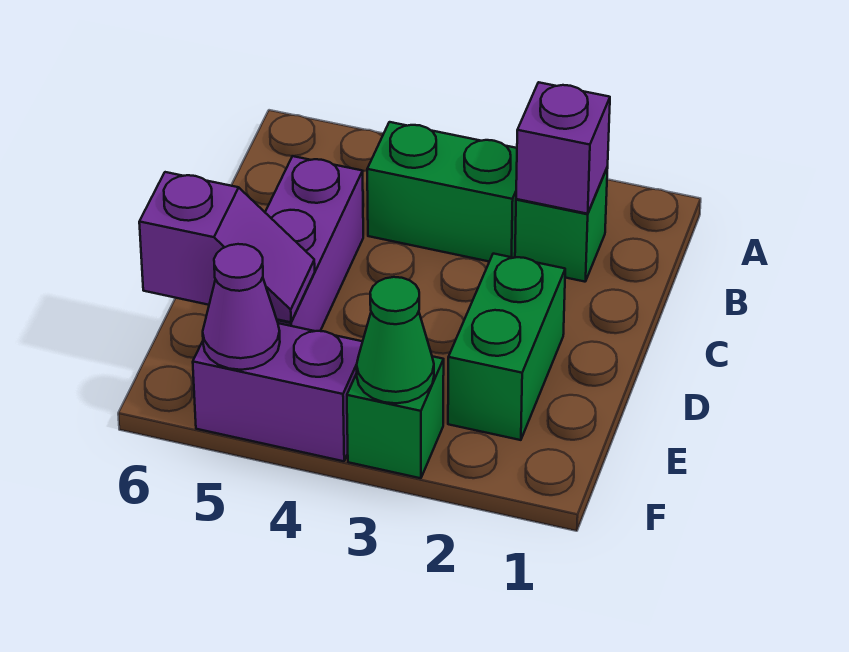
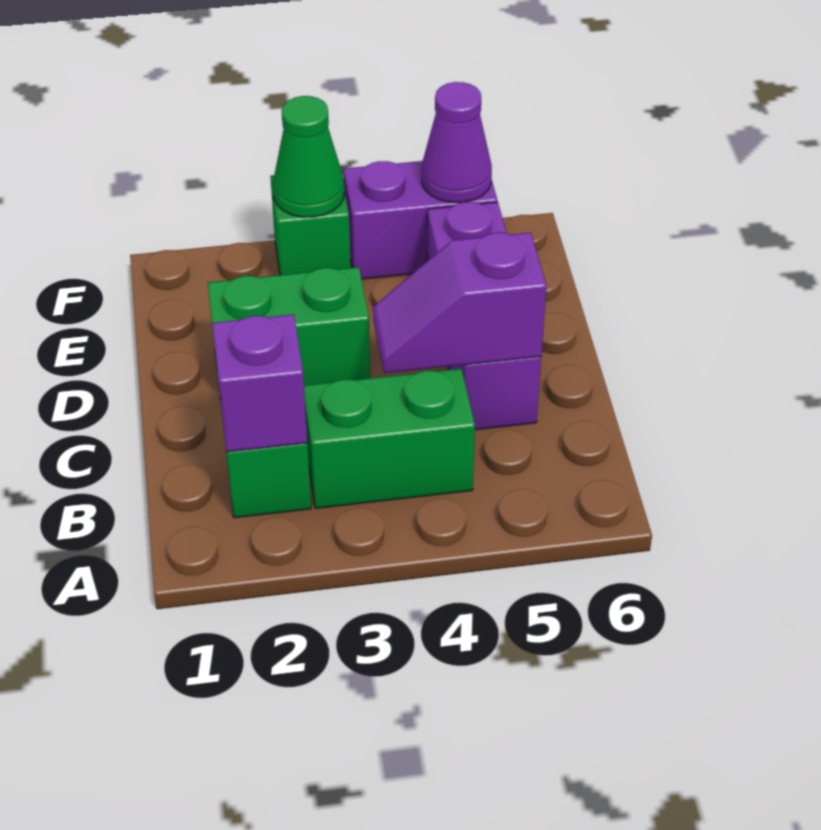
green brick D2:E2 level 1 -> green brick D2:D3 level 1
purple slope E5:E6 level 2 top 6 -> purple slope C4:C5 level 2 top 5

